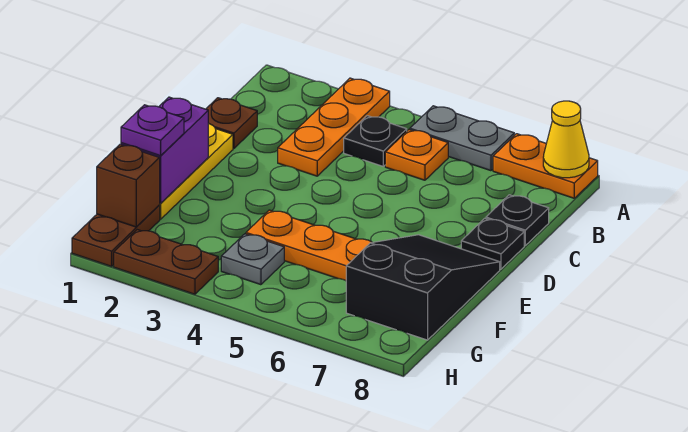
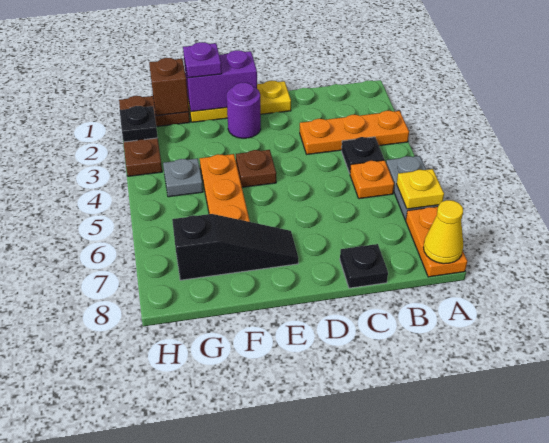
none -> yellow plate A6 level 2
brown plate C1 level 1 -> brown plate E4 level 1
black plate D8 level 1 -> black plate H2 level 2
none -> purple round brick E2 level 1
black slope E7:G8 level 1 top G -> black slope E7:G7 level 1 top G

